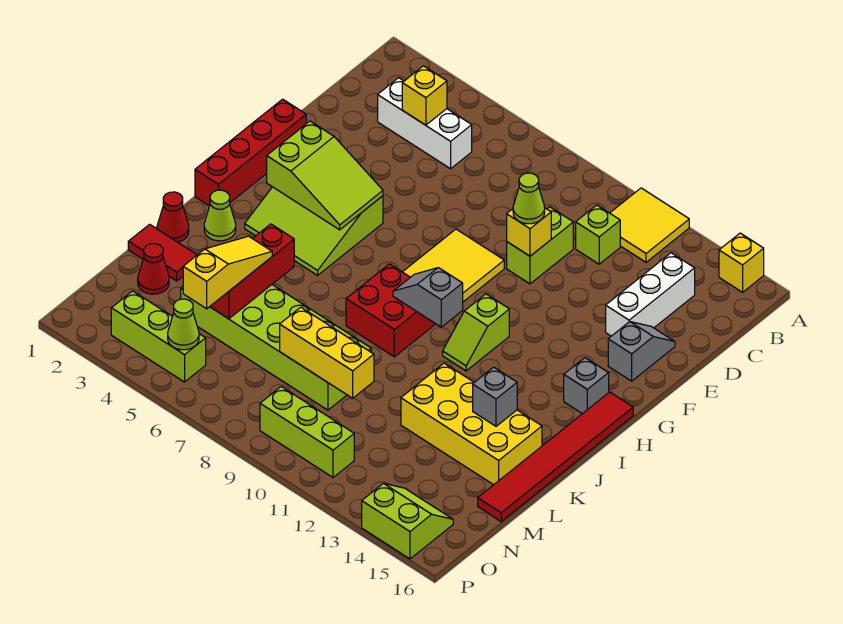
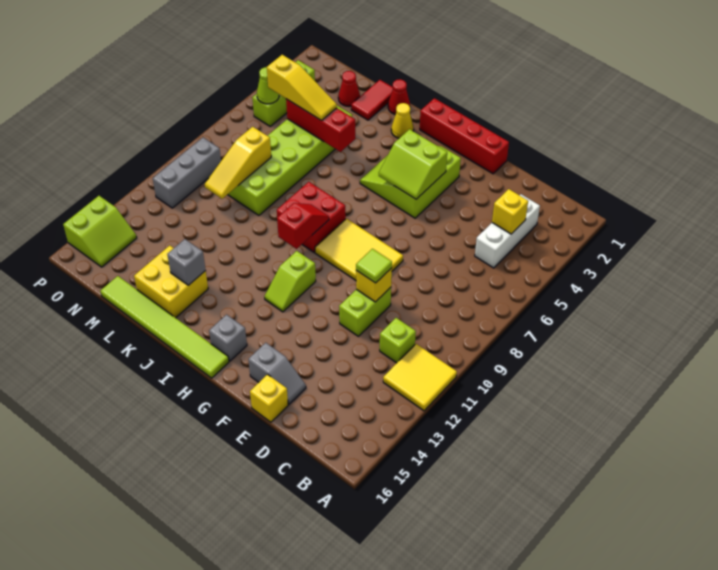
yellow brick A15 level 1 -> yellow brick E16 level 1
white brick C14:E14 level 1 -> none
lime brick D10:E10 level 1 -> lime brick E10:E11 level 1
lime cone E10 level 3 -> lime tile E10 level 3
lime slope G3:H5 level 2 top 3 -> lime slope G4:H5 level 2 top 4
lime slope H11:I11 level 1 top H -> lime slope H11:H12 level 1 top 11
red tile H16:M16 level 1 -> lime tile H16:M16 level 1
grey slope I9:I10 level 2 top 10 -> red slope I9:I10 level 2 top 10
lime cone J2 level 1 -> yellow cone J2 level 1
yellow brick K12:L15 level 1 -> yellow brick K14:L15 level 1
yellow brick M8:M10 level 2 -> yellow slope M8:M10 level 2 top 8
lime brick O9:O11 level 1 -> grey brick O9:O11 level 1

